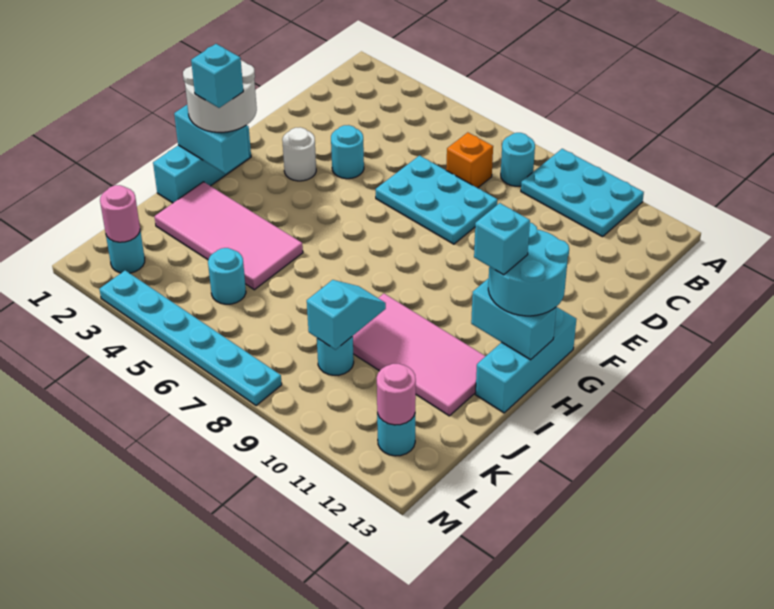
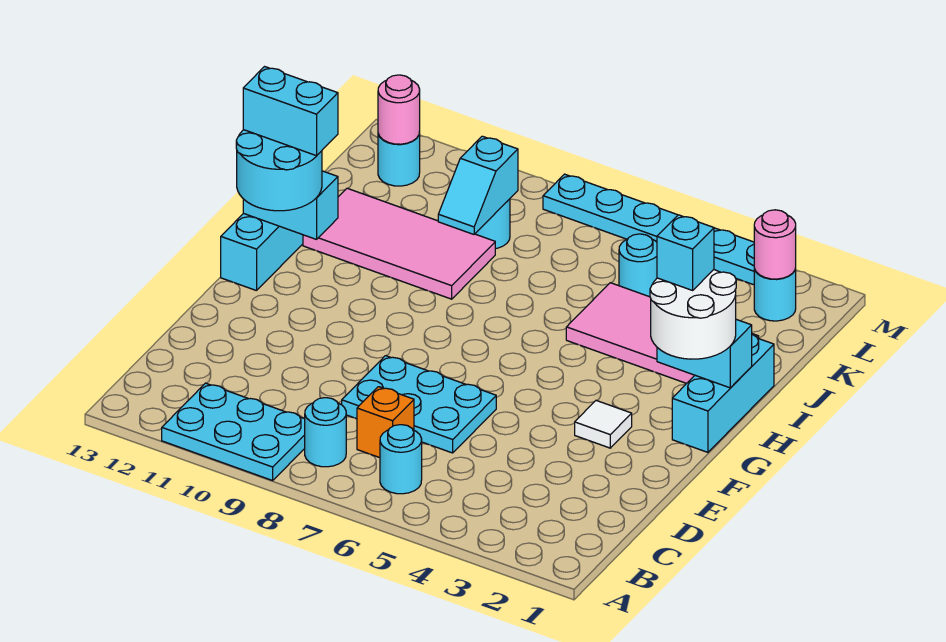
cyan round brick E4 level 1 -> cyan round brick B6 level 1
white round brick F3 level 1 -> white tile F3 level 1
cyan brick H12 level 4 -> cyan brick H12:H13 level 4

